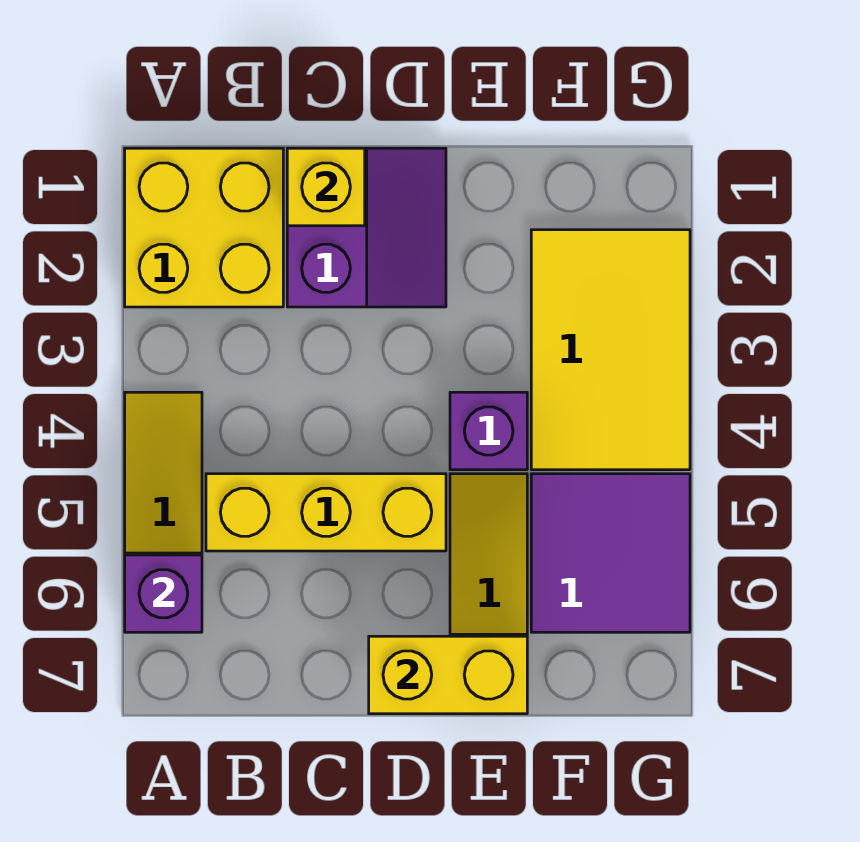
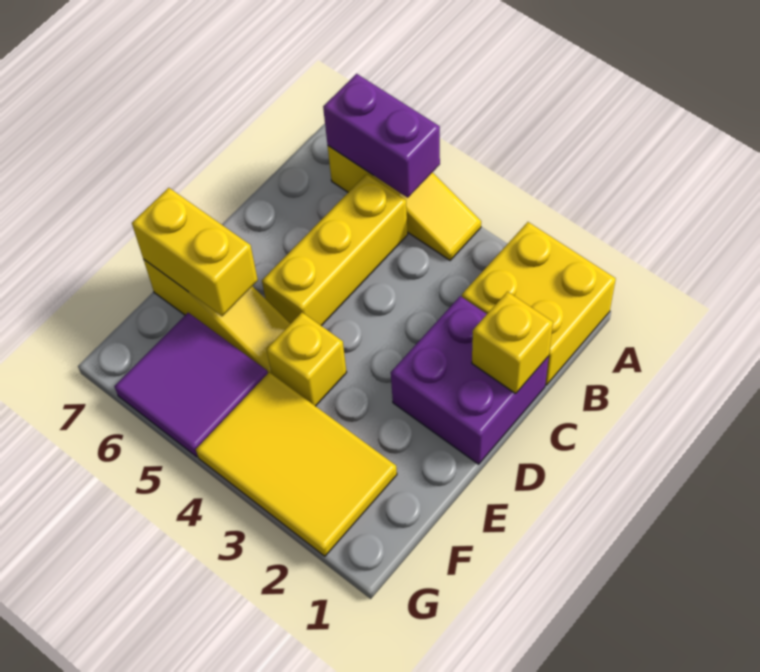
purple brick A6 level 2 -> purple brick A5:A6 level 2
purple slope C1:D2 level 1 top C -> purple brick C1:D2 level 1
yellow brick D7:E7 level 2 -> yellow brick E6:E7 level 2
purple brick E4 level 1 -> yellow brick E4 level 1

